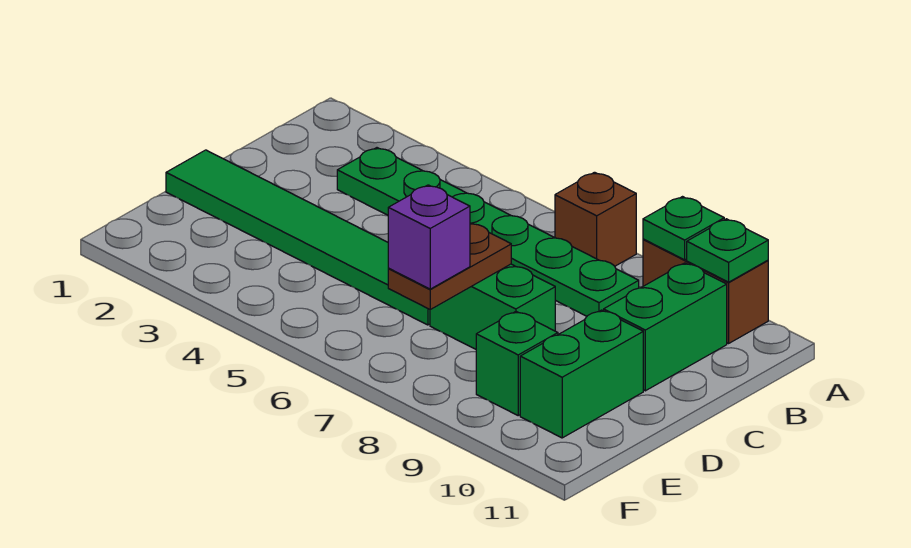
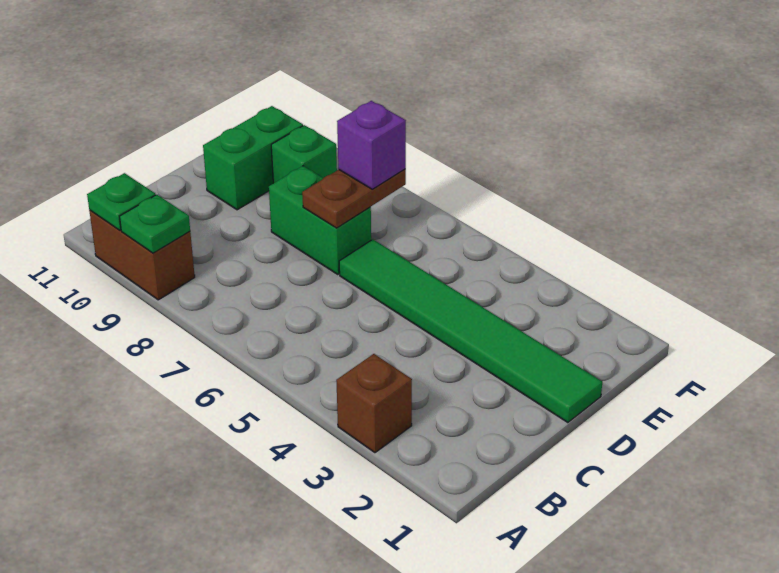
brown brick A7 level 1 -> brown brick A3 level 1
green plate B3:B8 level 1 -> none
green brick B10:C10 level 1 -> none

